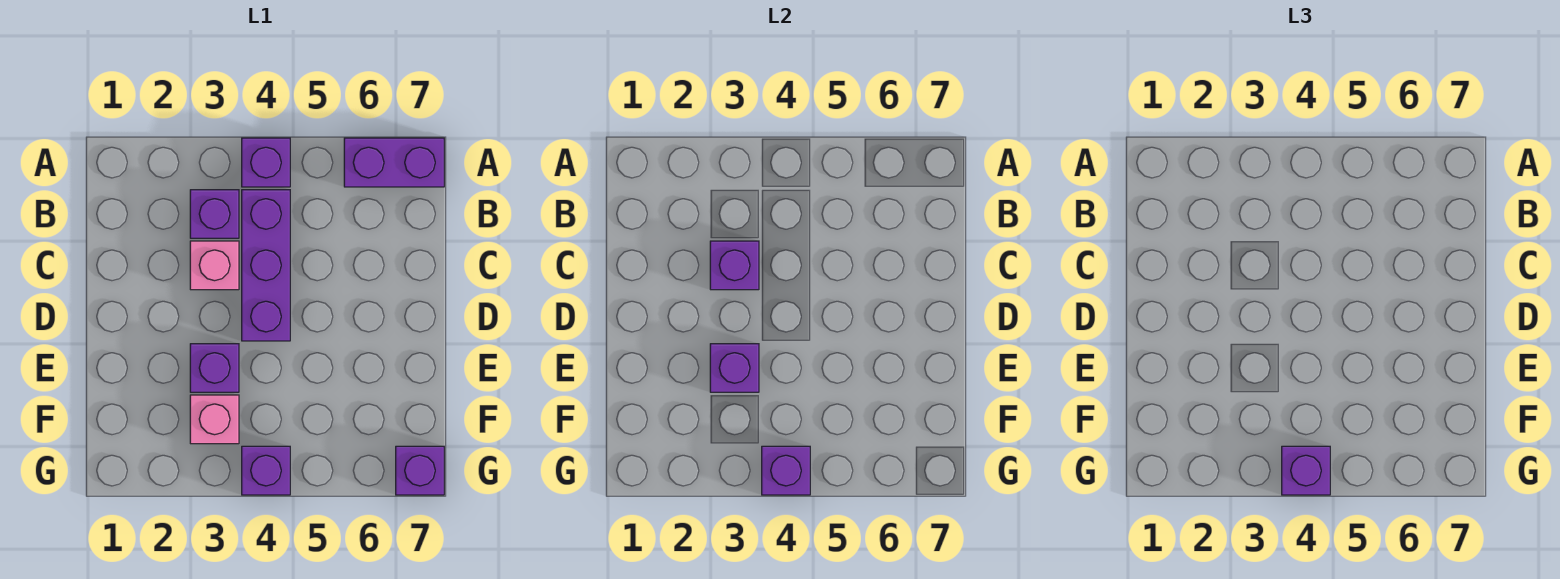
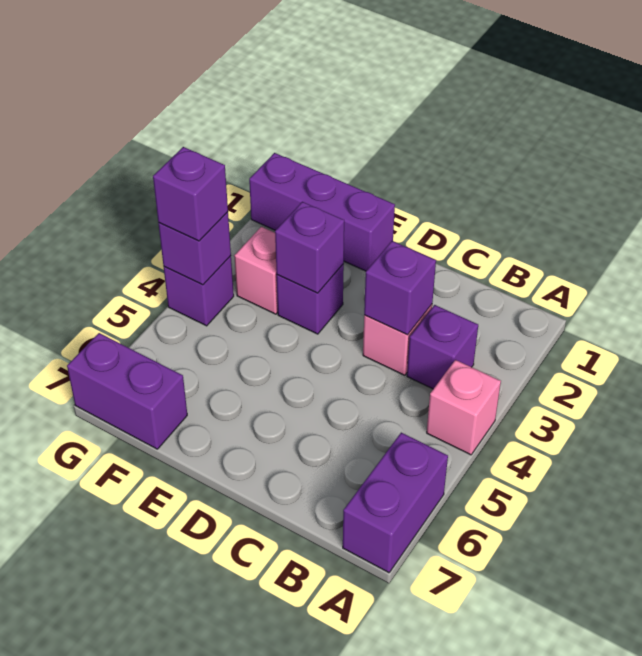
purple brick A4 level 1 -> pink brick A4 level 1
purple brick B4:D4 level 1 -> purple brick E1:G1 level 1
purple brick G7 level 1 -> purple brick F7:G7 level 1

